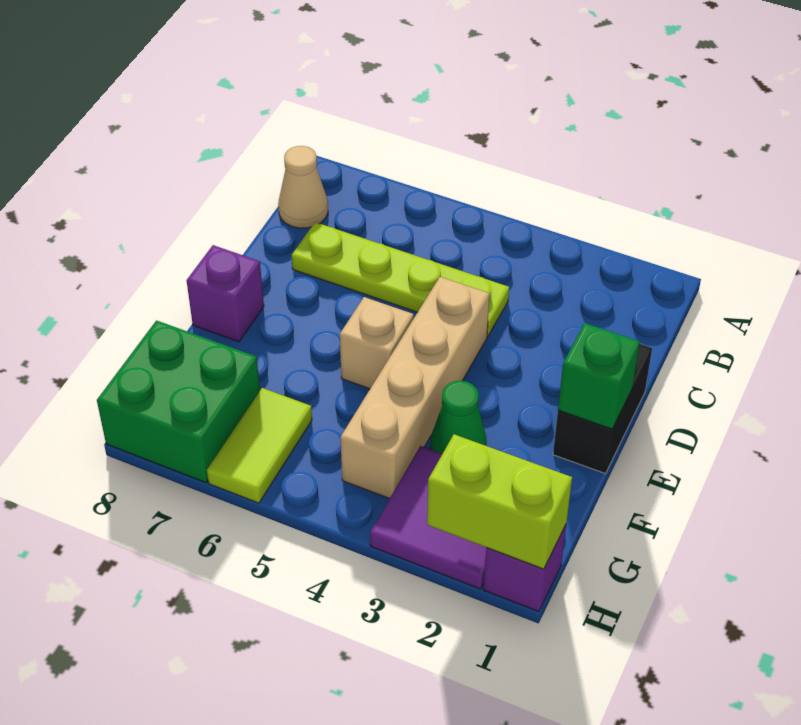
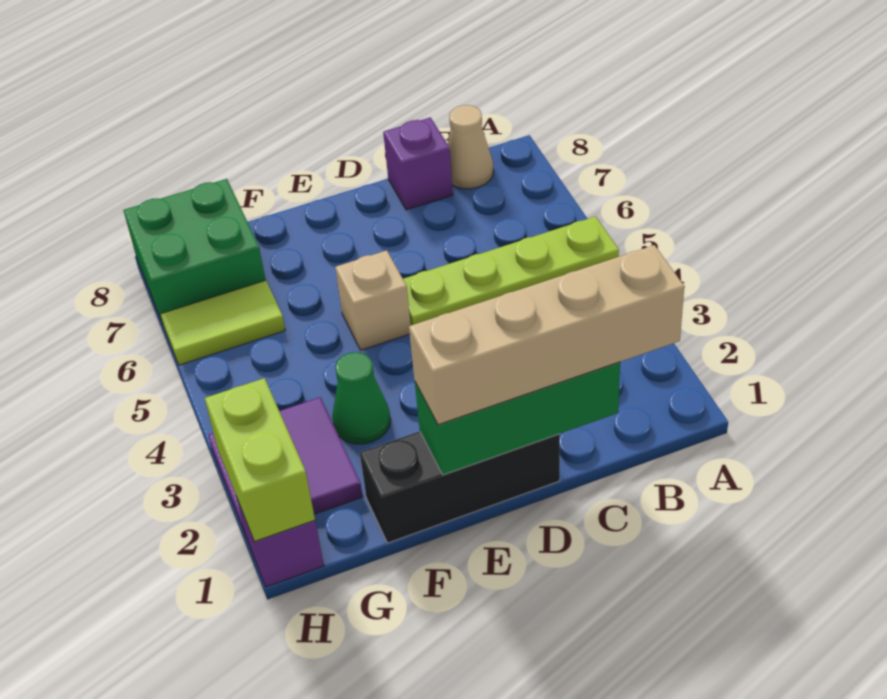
lime plate C4:C7 level 1 -> lime plate A5:D5 level 1
black brick D1:E1 level 1 -> black brick D1:F1 level 1
tan brick D4:G4 level 1 -> tan brick B1:E1 level 3
green brick E1 level 2 -> green brick C1:E1 level 2
purple brick E8 level 1 -> purple brick C8 level 1

